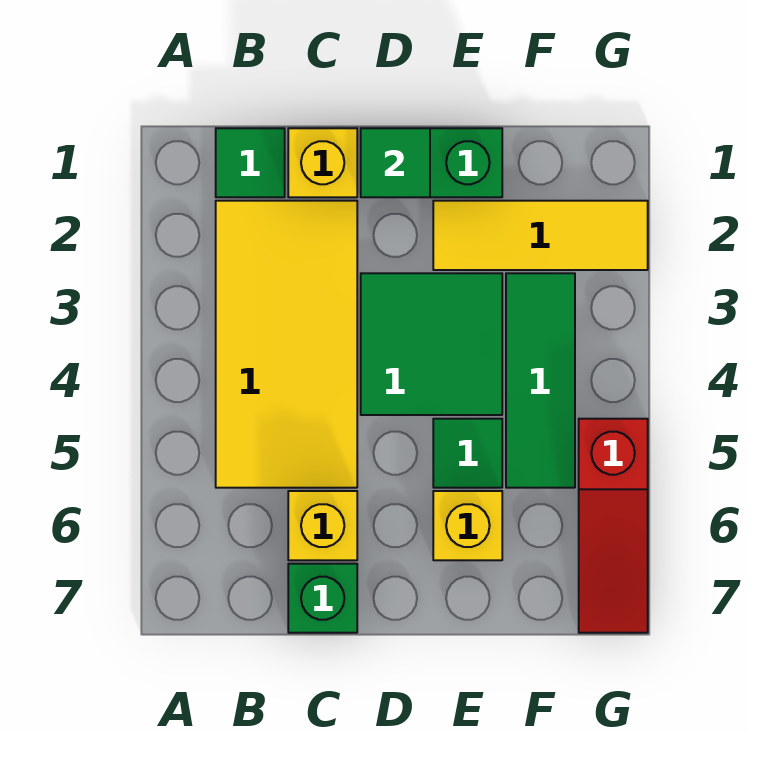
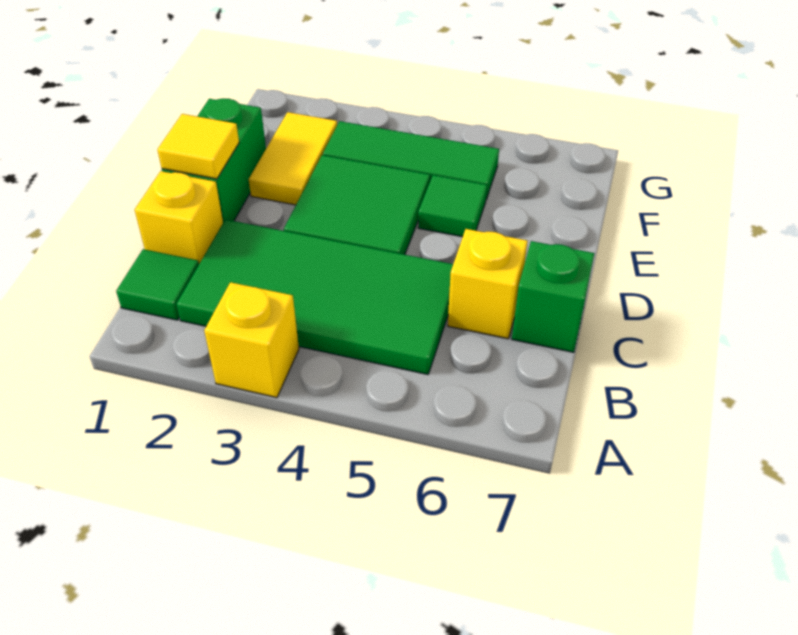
yellow tile B2:C5 level 1 -> green tile B2:C5 level 1
green tile D1 level 2 -> yellow tile D1 level 2
yellow tile E2:G2 level 1 -> yellow tile E2:F2 level 1
yellow brick E6 level 1 -> yellow brick A3 level 1
red slope G5:G7 level 1 top 5 -> none

